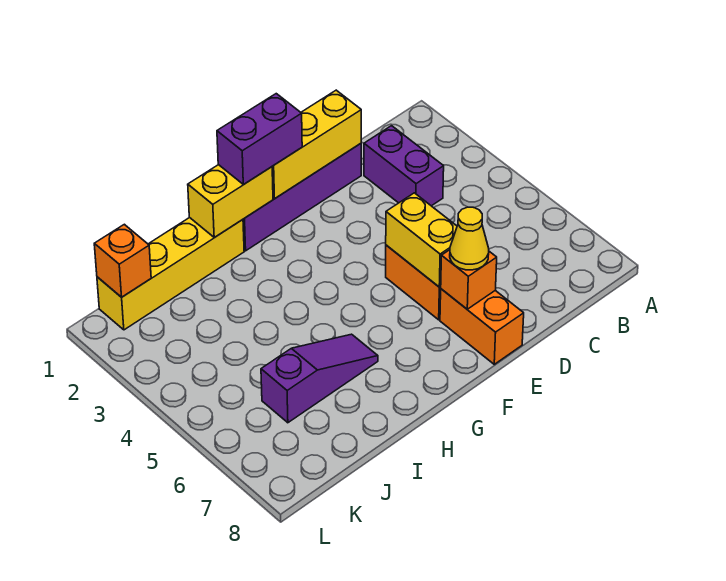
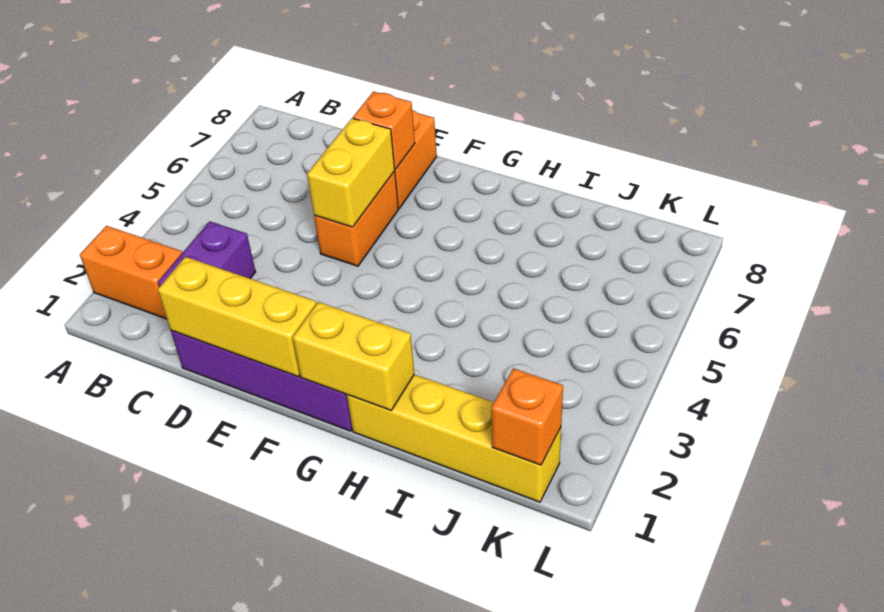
none -> orange brick A2:B2 level 1
yellow cone E7 level 3 -> none
purple brick F1:G1 level 3 -> none
purple slope H6:J6 level 1 top J -> none

